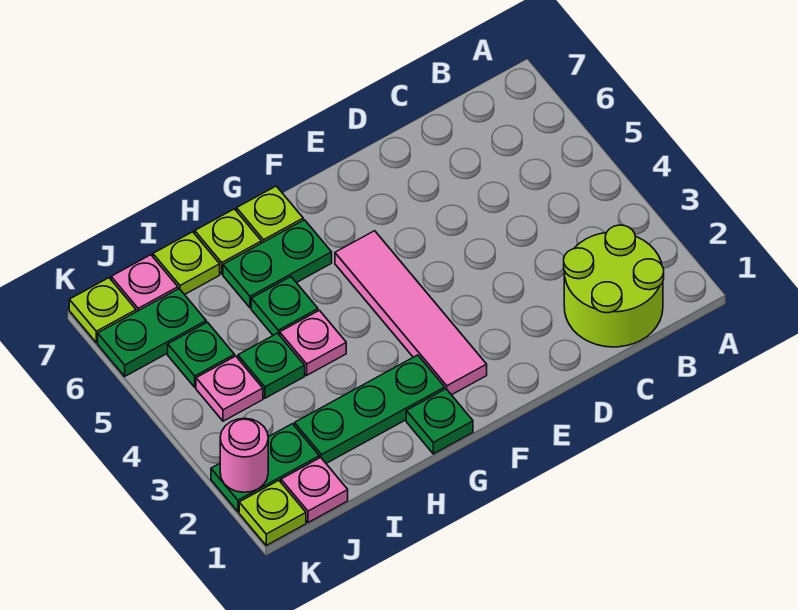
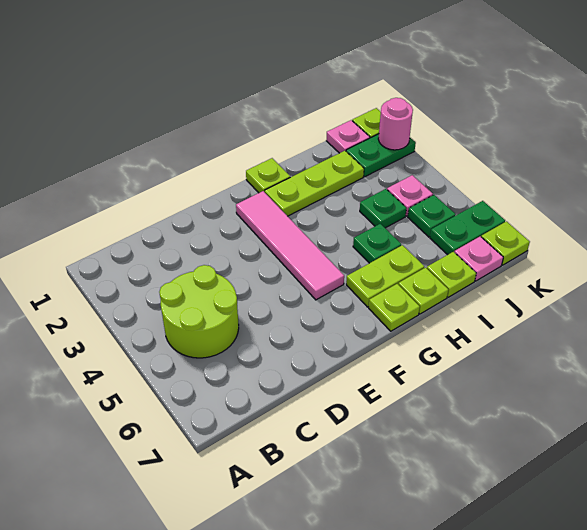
lime round brick B1:C2 level 1 -> lime round brick B4:C5 level 1
green plate G1 level 1 -> lime plate G1 level 1
green plate G2:I2 level 1 -> lime plate G2:I2 level 1
green plate G6:H6 level 1 -> lime plate G6:H6 level 1
pink plate H4 level 1 -> none

